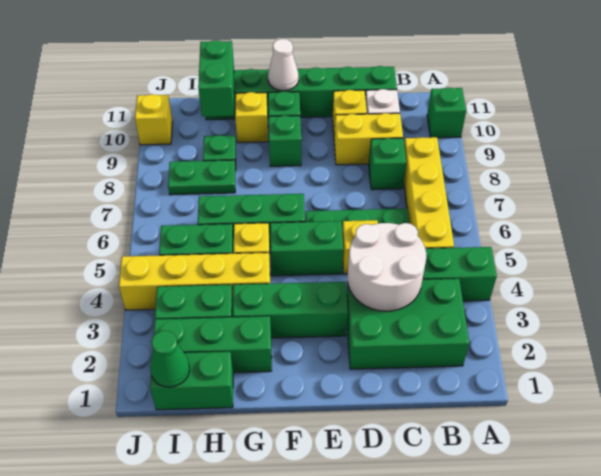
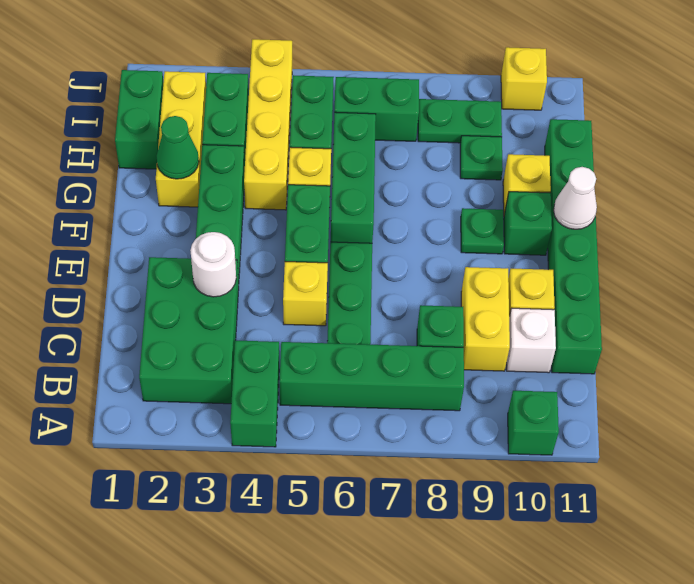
yellow brick B5:B8 level 1 -> green brick B5:B8 level 1
white round brick C3:D4 level 2 -> white round brick D3 level 2
green brick F9 level 1 -> green plate F9 level 1
green brick G2:I2 level 1 -> yellow brick G2:I2 level 1
green plate H8:I8 level 1 -> green plate I8:I9 level 1
green brick H10:H11 level 2 -> green brick I6:I7 level 1
green cone I1 level 2 -> green cone G2 level 2

